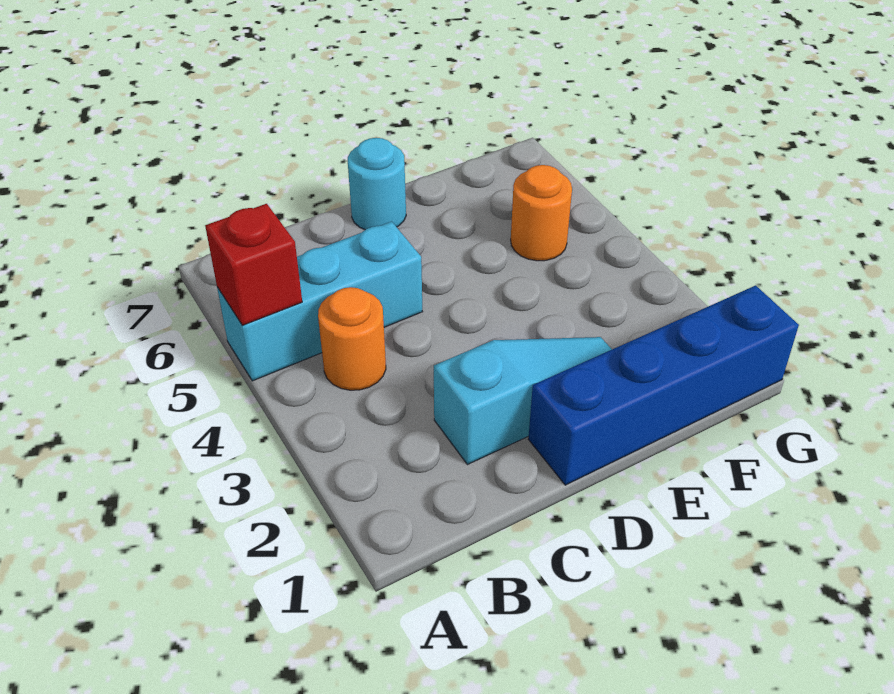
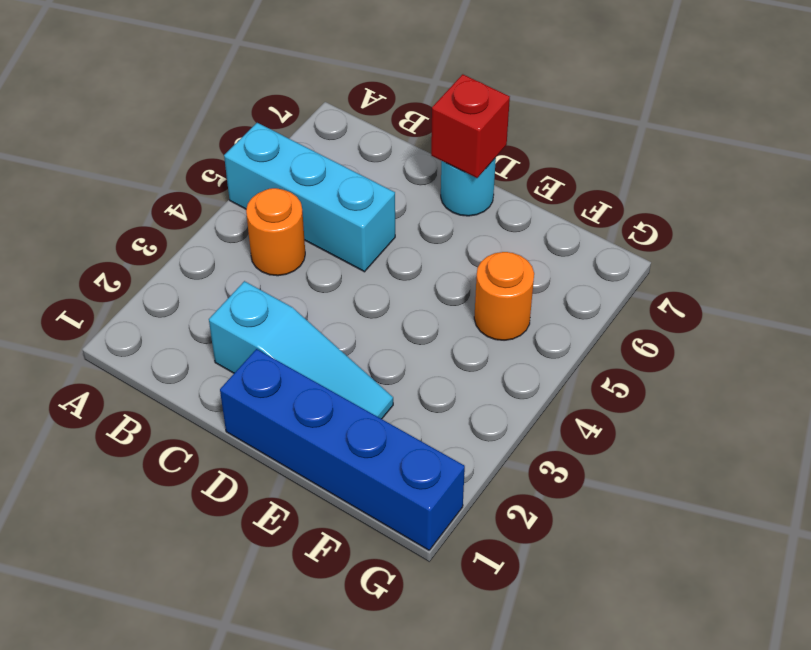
red brick A5 level 2 -> red brick D7 level 2

